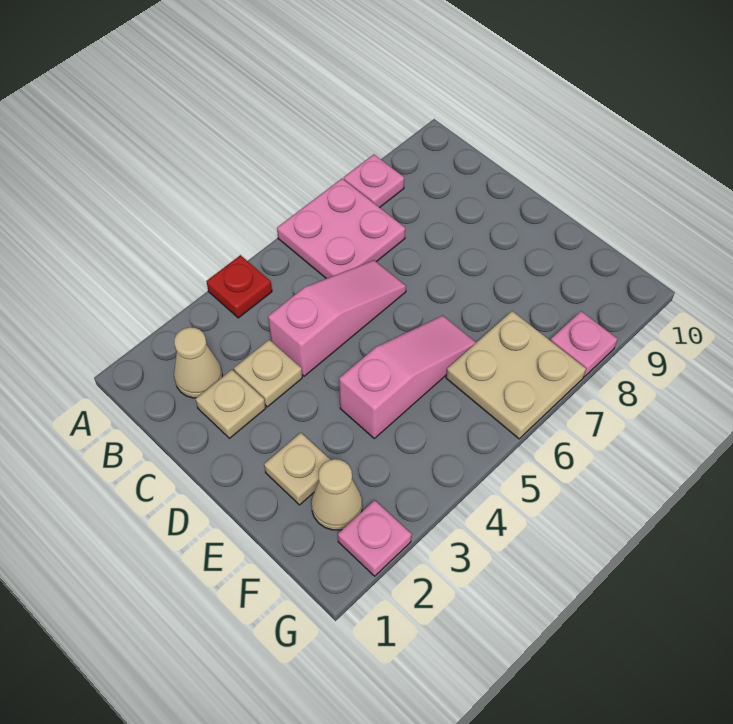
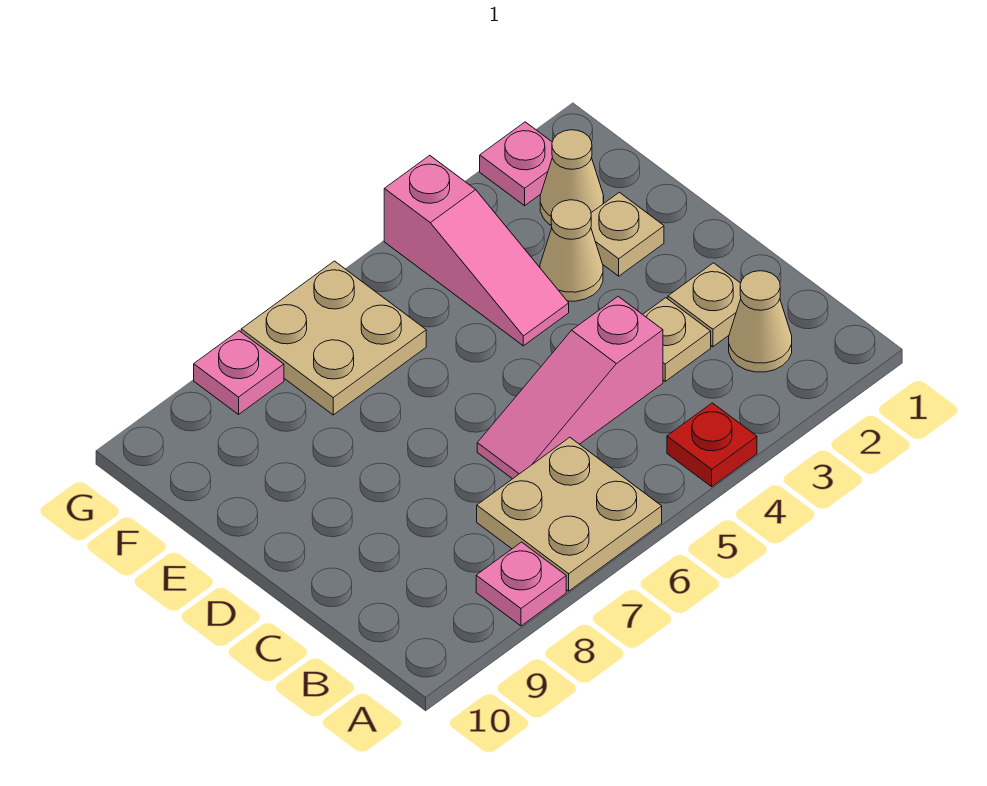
pink plate A6:B7 level 1 -> tan plate A6:B7 level 1
none -> tan cone E3 level 1
pink slope E4:E6 level 1 top 4 -> pink slope E4:G4 level 1 top G

